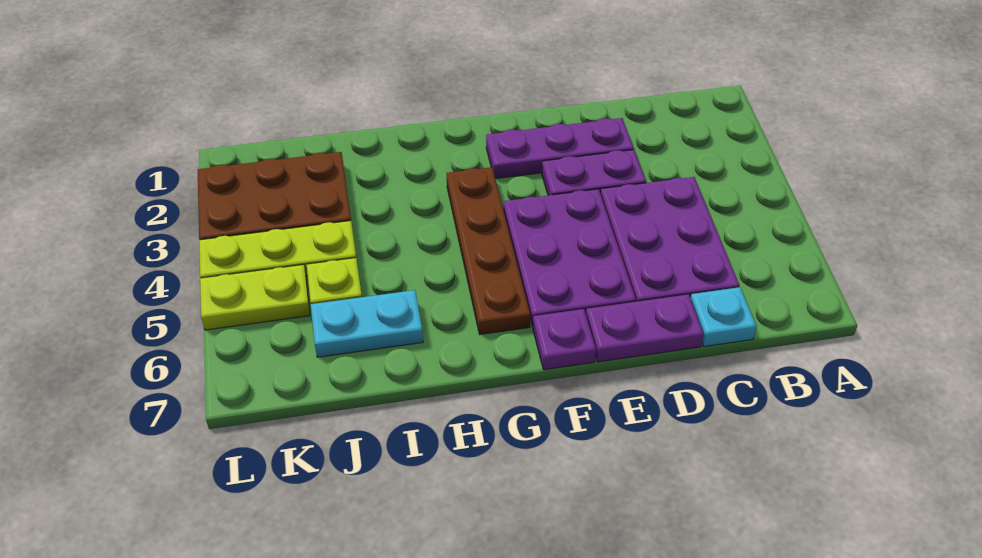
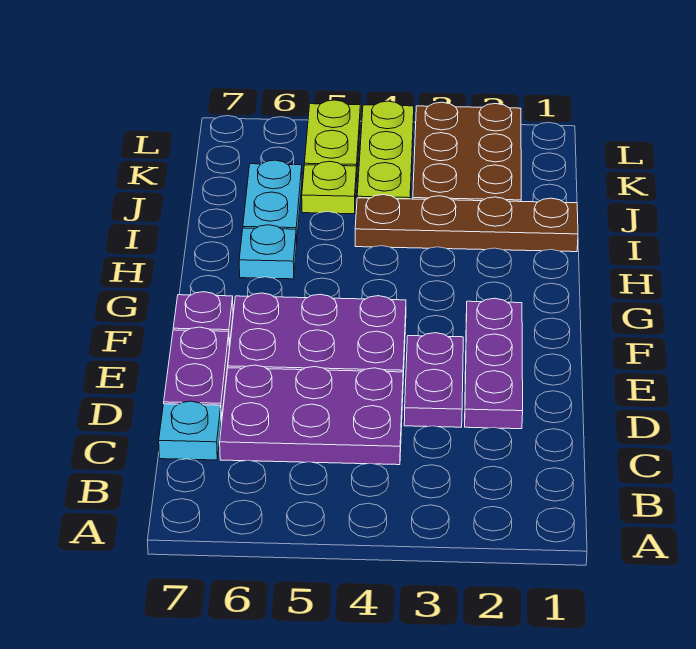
brown plate G3:G6 level 1 -> brown plate I1:I4 level 1
none -> cyan plate H6 level 1

